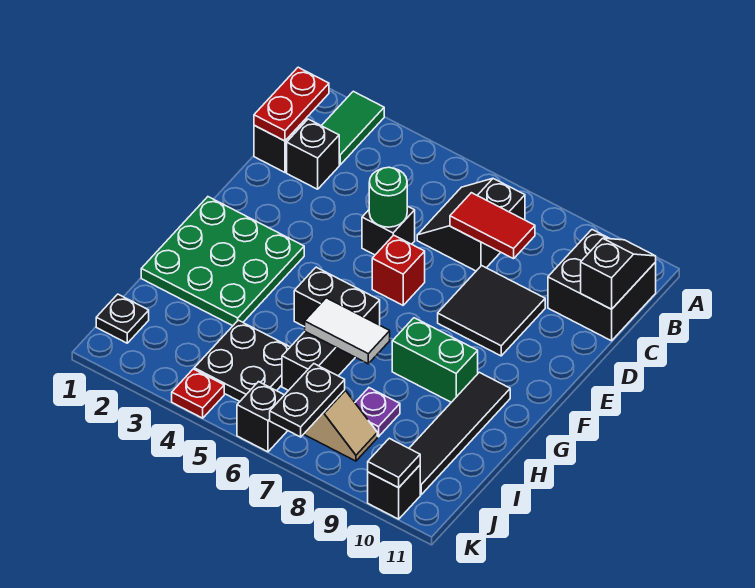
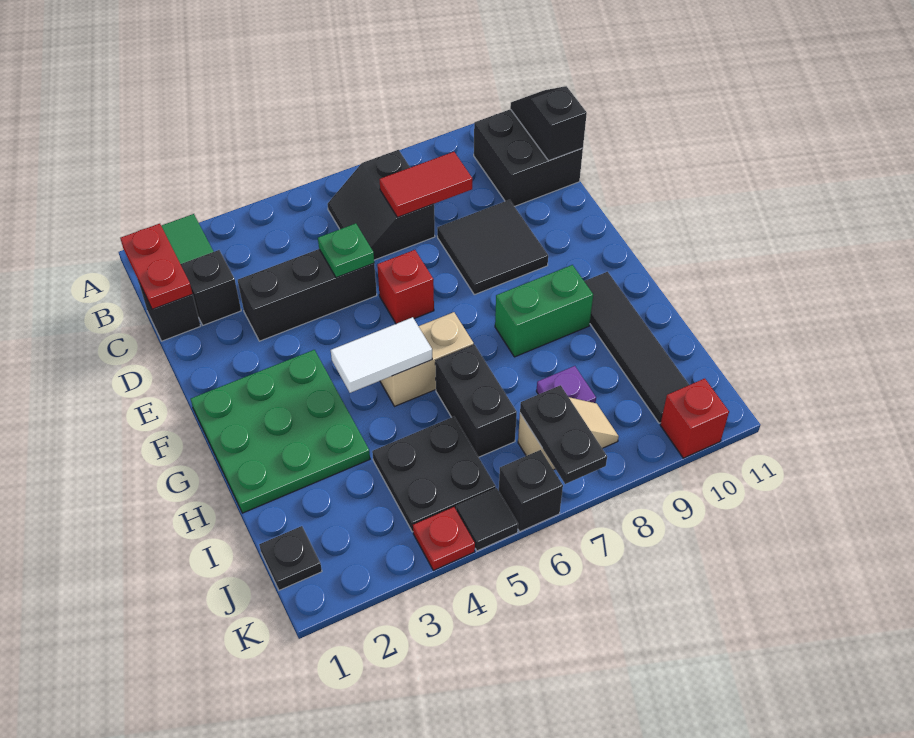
black brick D5 level 1 -> black brick D3:D5 level 1
green round brick D5 level 2 -> green plate D5 level 2
black brick G5:G6 level 1 -> tan brick G5:G6 level 1
white tile H6:H7 level 2 -> white tile G4:G5 level 2
black brick K10 level 1 -> red brick K10 level 1
black tile K10 level 2 -> black tile K5 level 1

